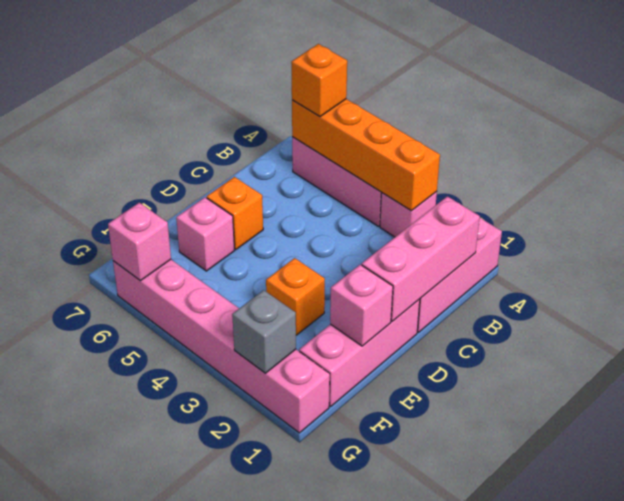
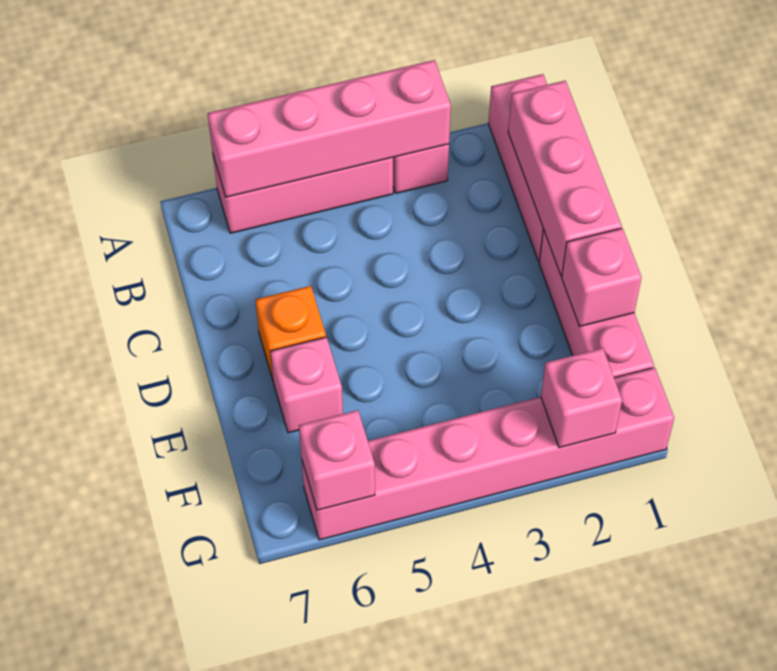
orange brick A3:A6 level 2 -> pink brick A3:A6 level 2
orange brick A6 level 3 -> none
orange brick E3 level 1 -> none
grey brick G2 level 2 -> pink brick G2 level 2

